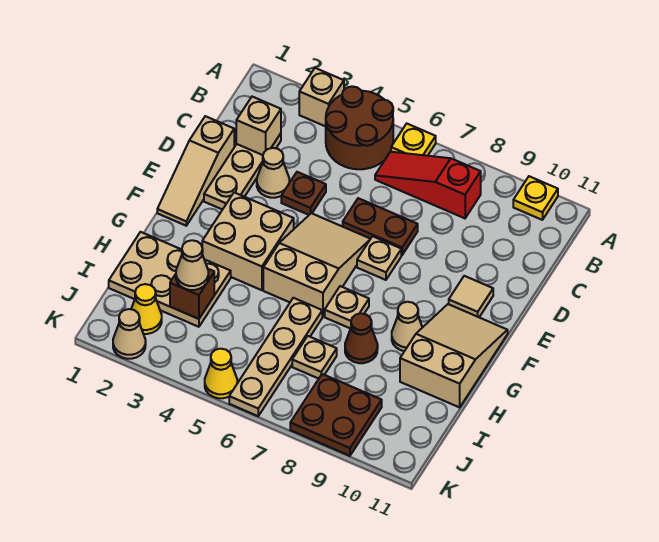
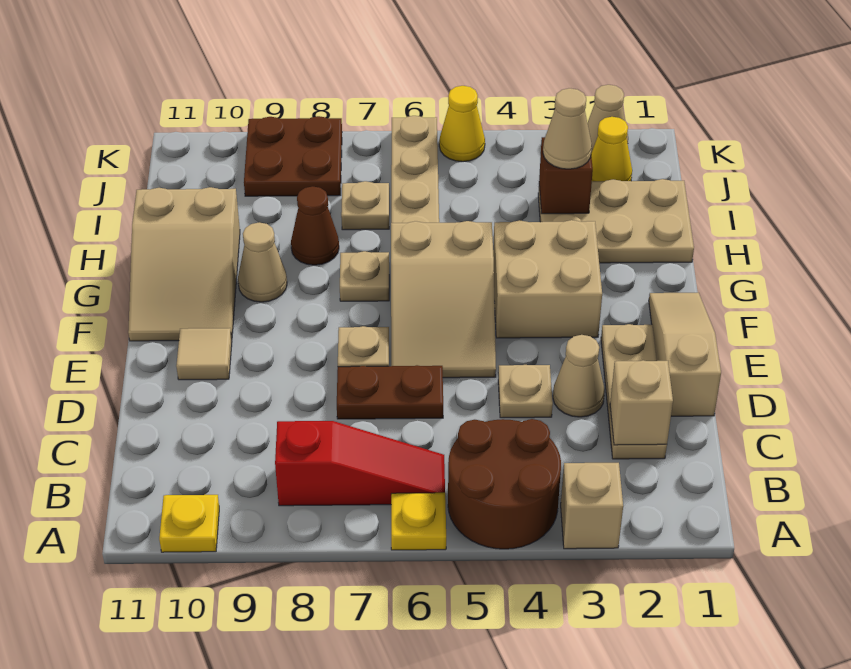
brown plate D4 level 1 -> tan plate D4 level 1

